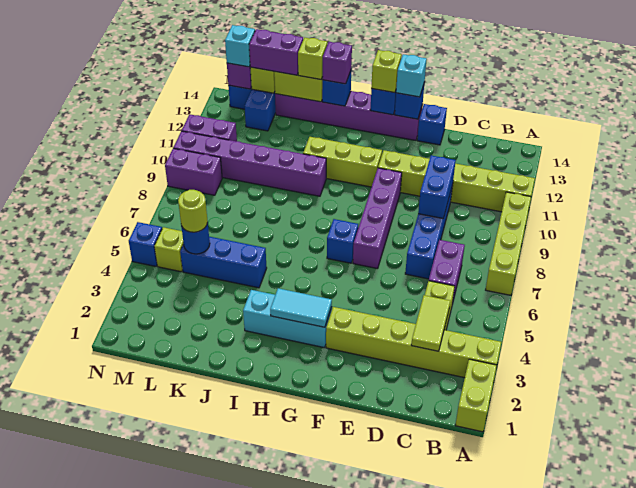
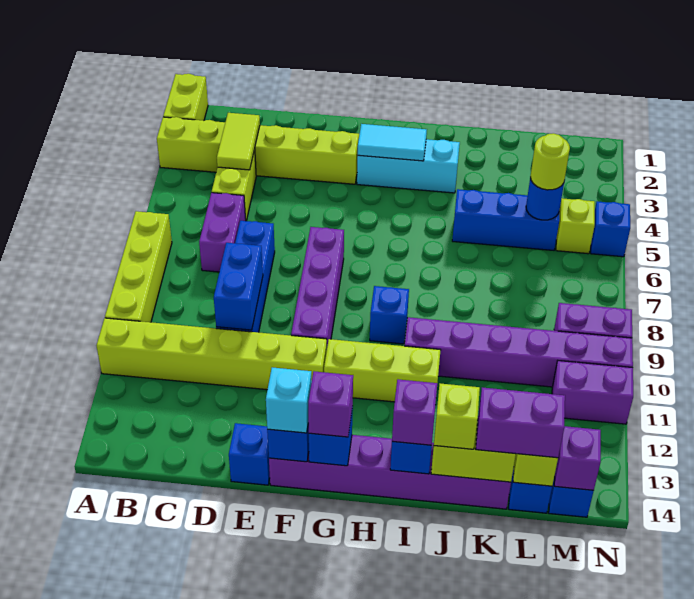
blue brick G7 level 1 -> blue brick H9 level 1
lime brick G14 level 3 -> purple brick G14 level 3
cyan brick M14 level 3 -> none

